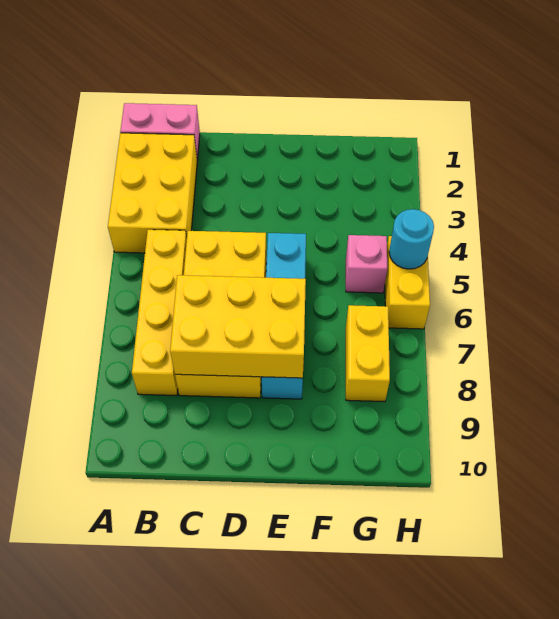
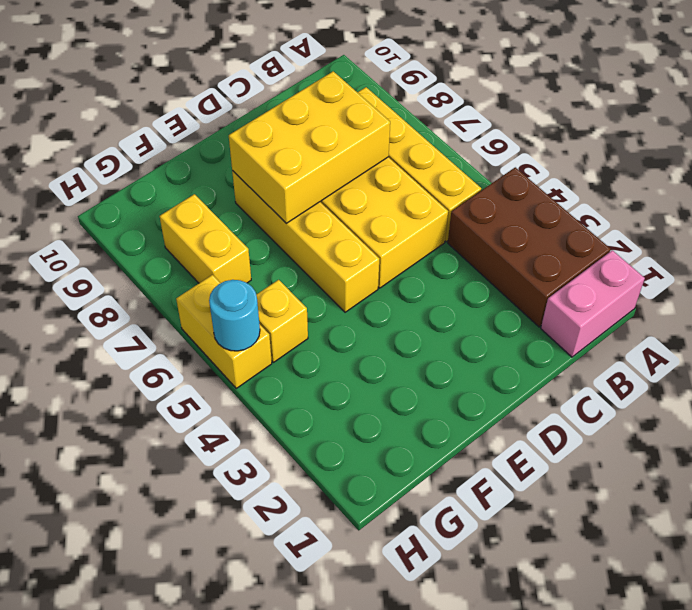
yellow brick A2:B4 level 1 -> brown brick A2:B4 level 1
cyan brick E5:E8 level 1 -> yellow brick E5:E8 level 1
pink brick G5 level 1 -> yellow brick G5 level 1

